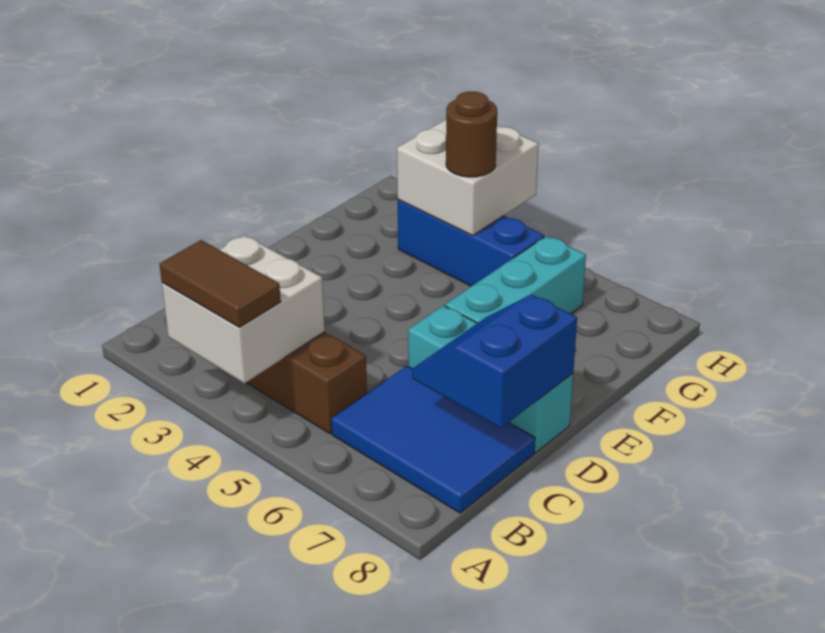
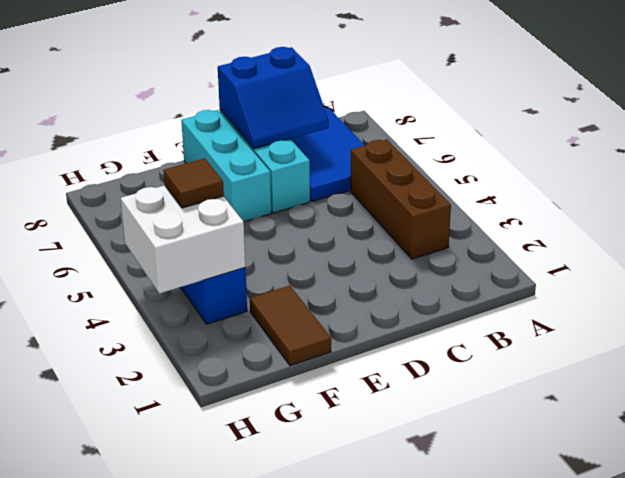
white brick A3:B4 level 2 -> none
brown tile A3:A4 level 3 -> brown tile F1:F2 level 1
cyan brick E6:G6 level 1 -> cyan brick E6:E8 level 1
brown round brick G4 level 3 -> brown tile G4 level 3

